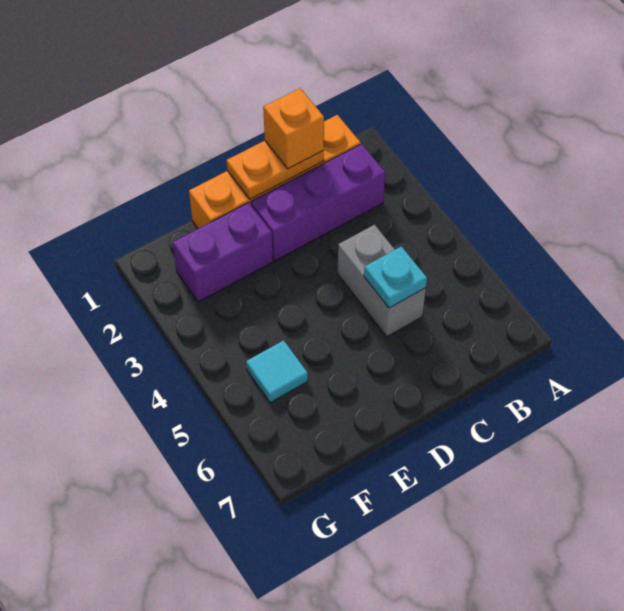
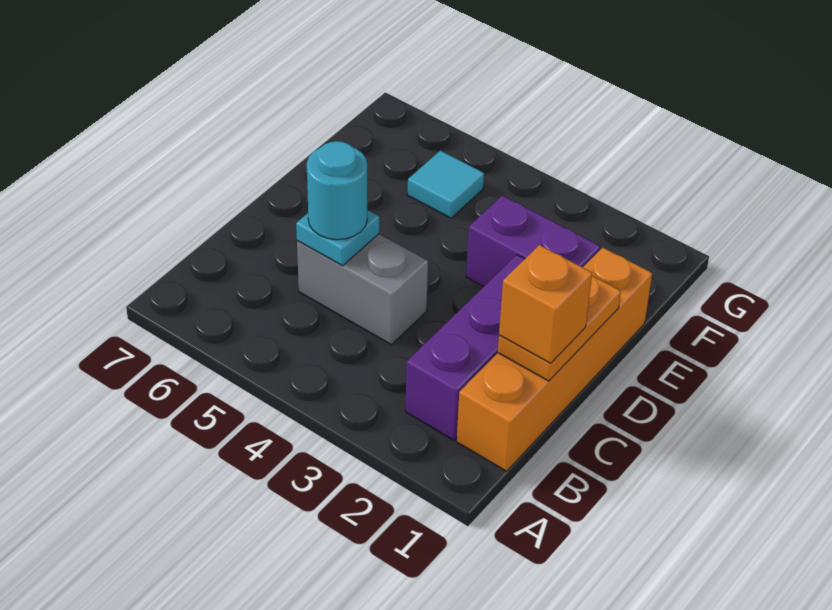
none -> cyan round brick C5 level 3
purple brick E2:F2 level 1 -> purple brick E2:E3 level 1

